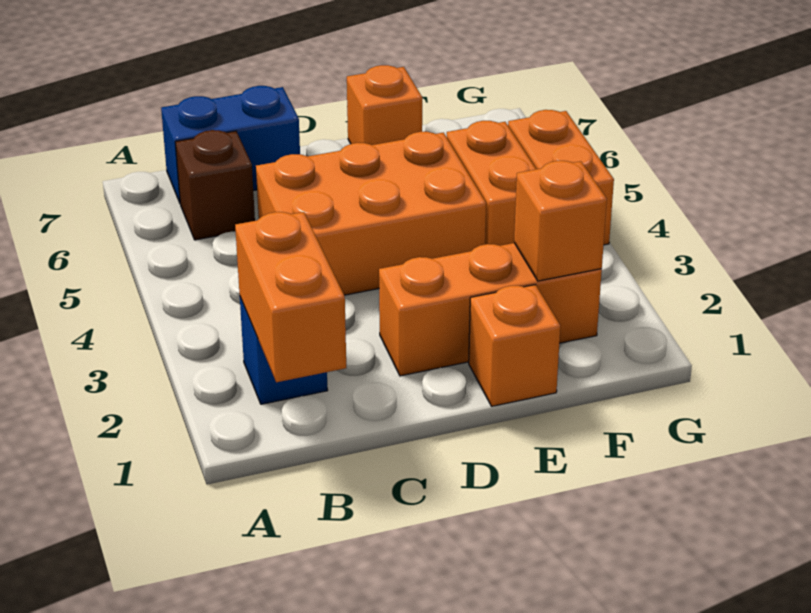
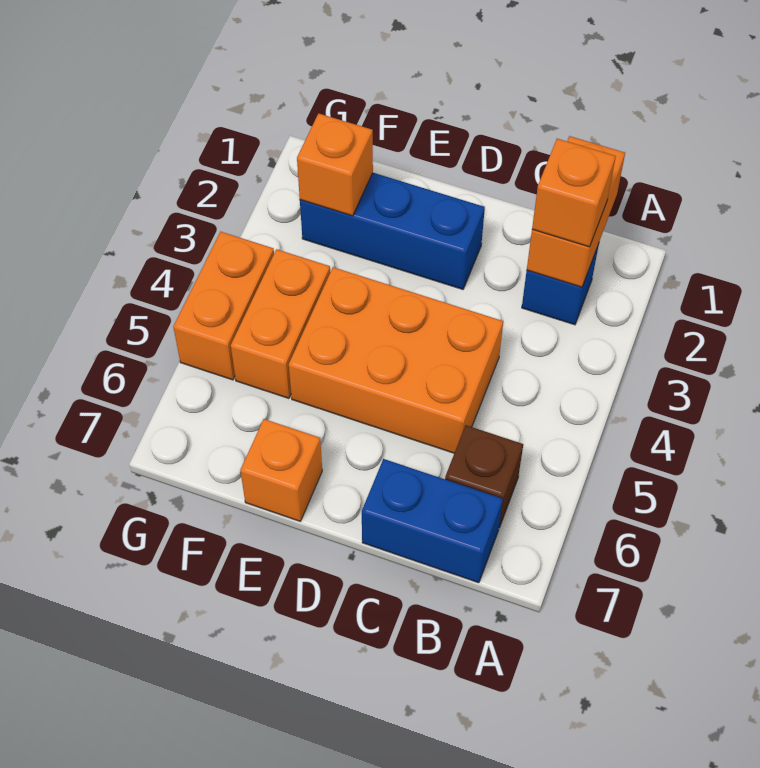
orange brick D2:F2 level 1 -> blue brick D2:F2 level 1
orange brick E1 level 1 -> orange brick B2 level 3

